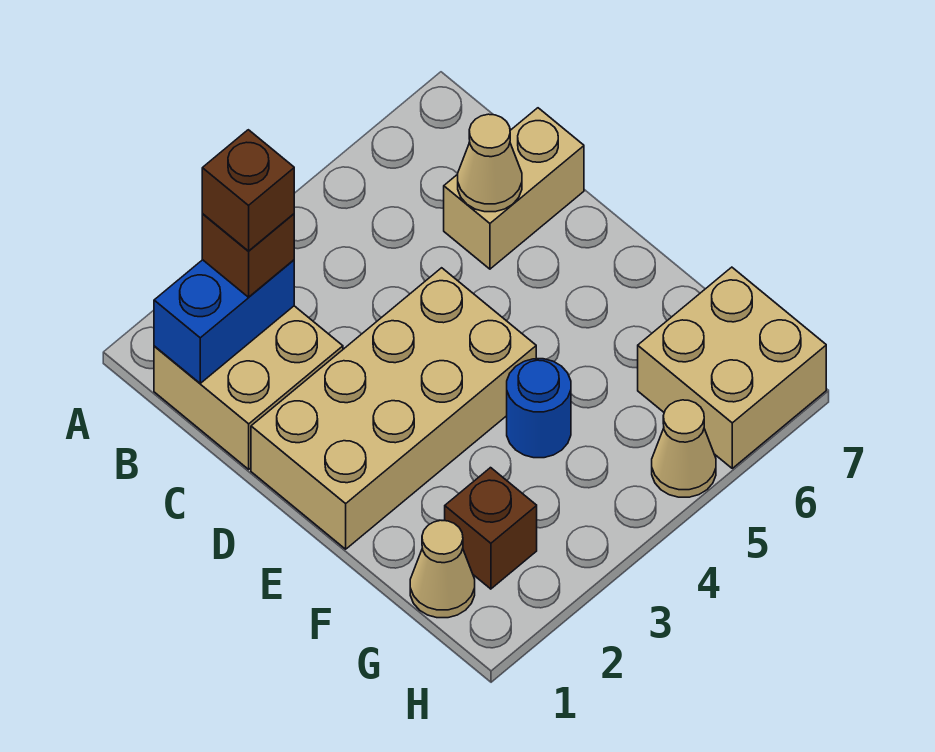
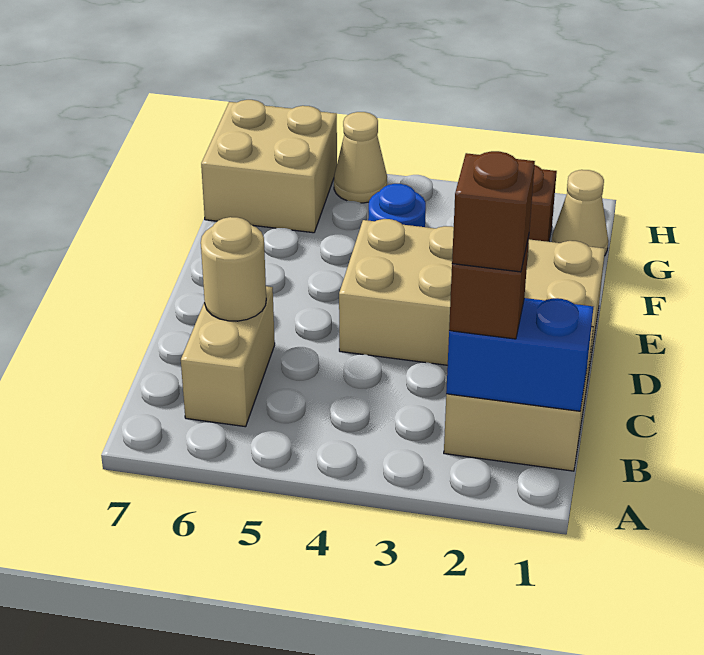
tan brick C6:C7 level 1 -> tan brick B6:C6 level 1
tan cone C6 level 2 -> tan round brick C6 level 2

